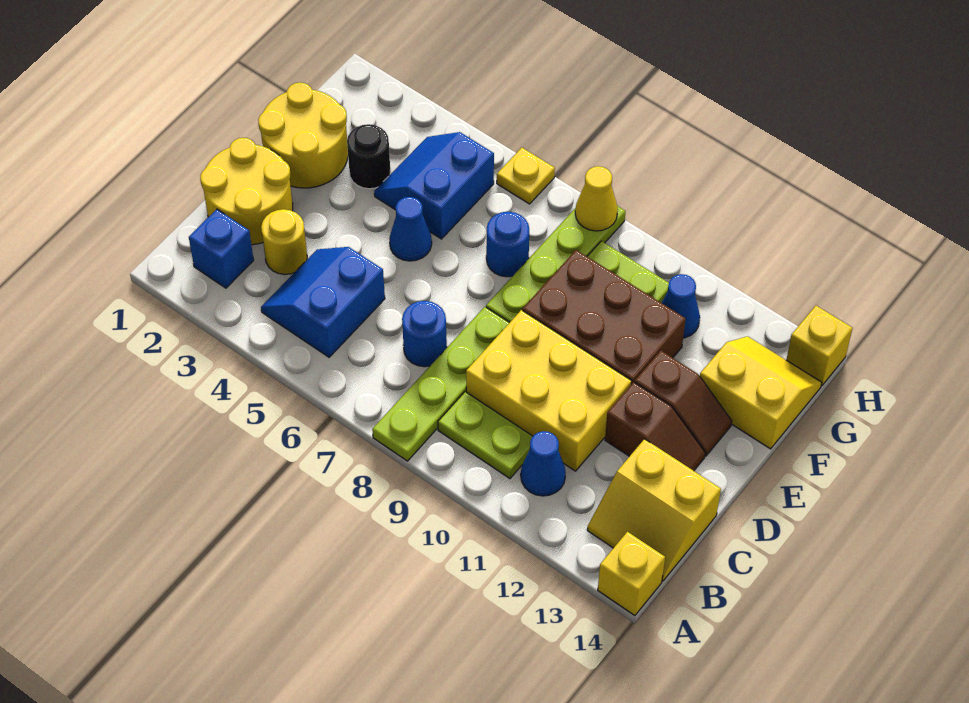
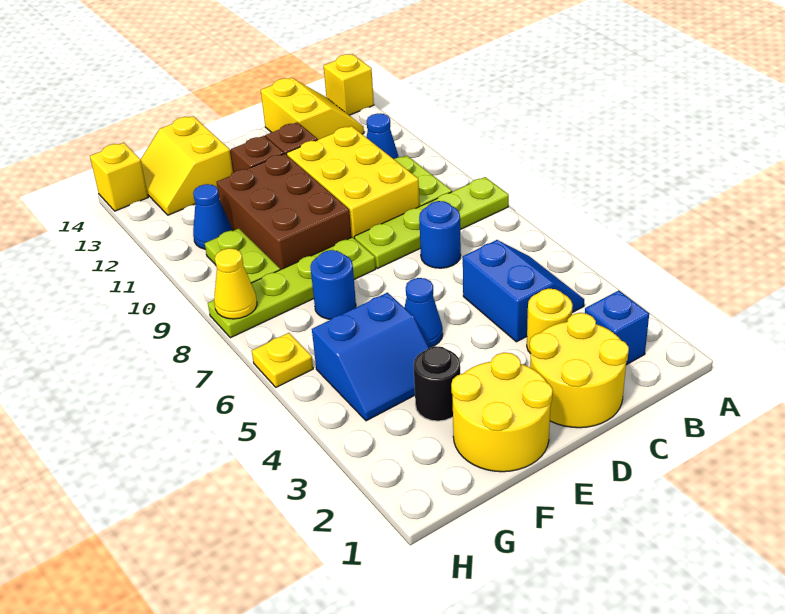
blue slope B4:C5 level 1 top 5 -> blue slope B4:C5 level 1 top C

